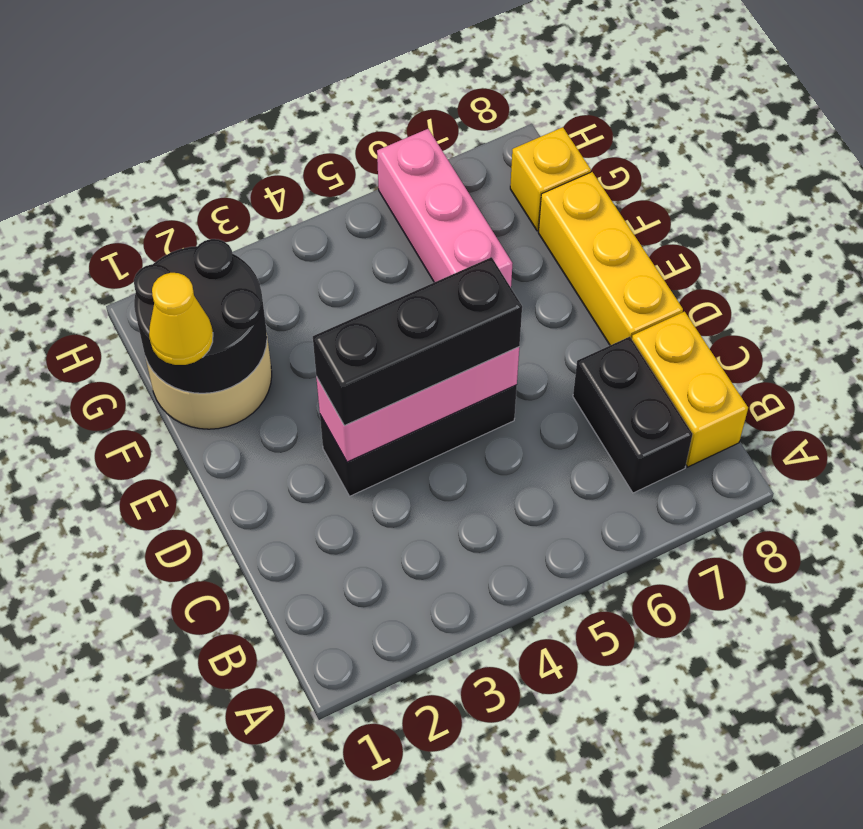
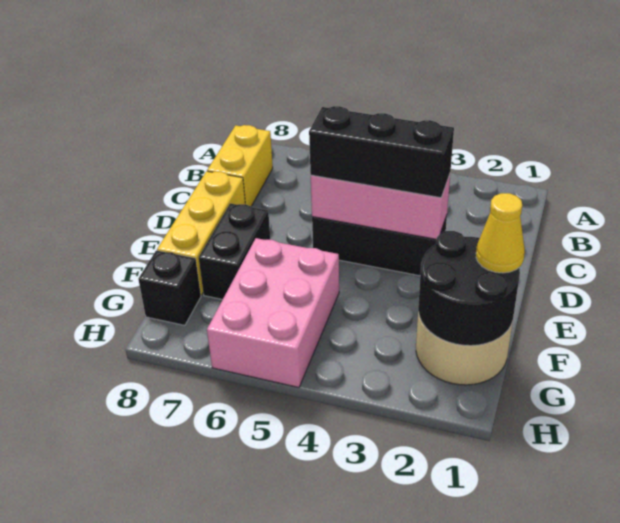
black brick B7:C7 level 1 -> black brick E7:F7 level 1
pink brick F6:H6 level 1 -> pink brick F5:H6 level 1
yellow brick G8 level 1 -> black brick G8 level 1

